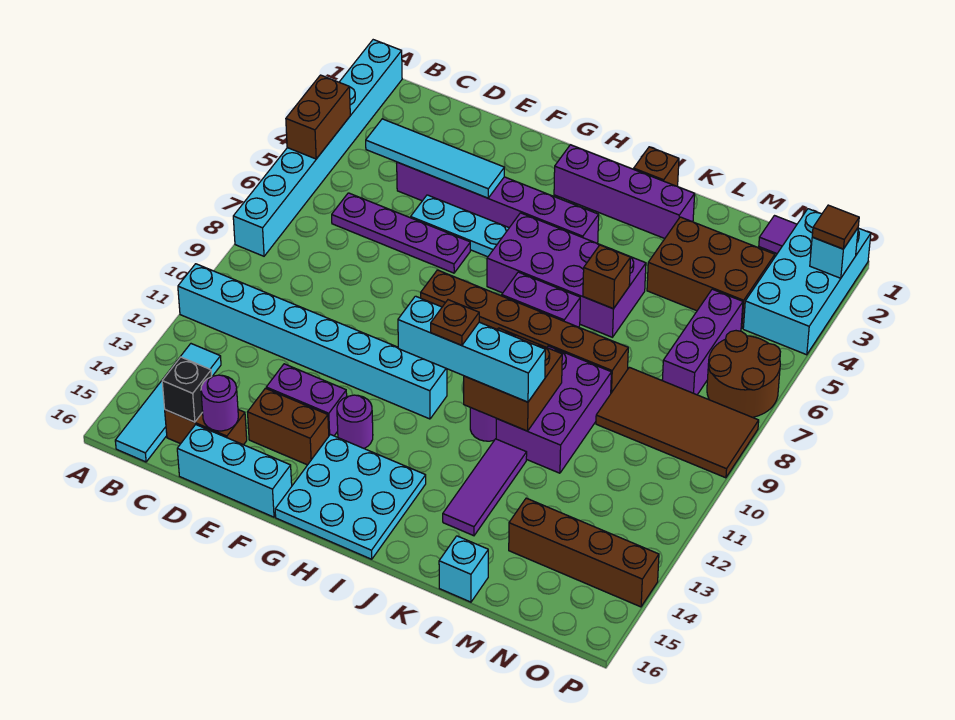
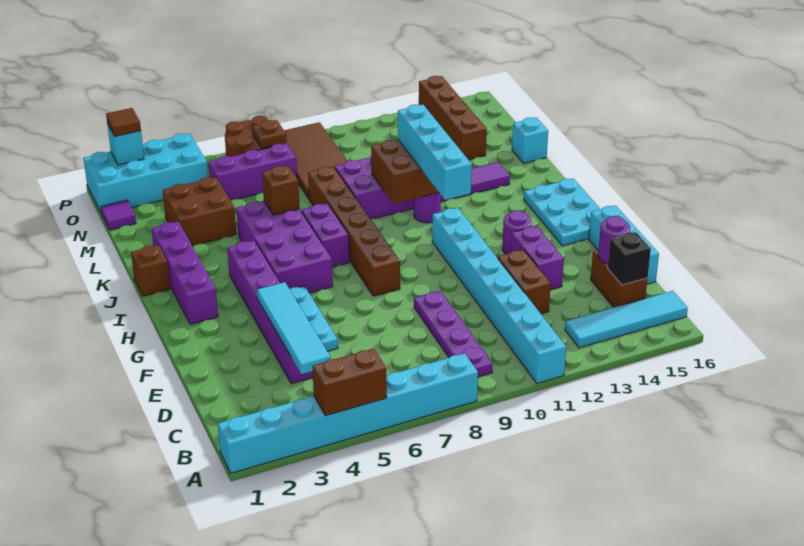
purple plate C6:F6 level 1 -> purple plate B9:E9 level 1
brown brick E14:F14 level 1 -> brown brick D12:E12 level 1
cyan plate G14:I16 level 1 -> cyan plate G15:I16 level 1
brown plate I11 level 4 -> brown plate O7 level 2
brown brick L3:N4 level 1 -> brown brick L3:M4 level 1

